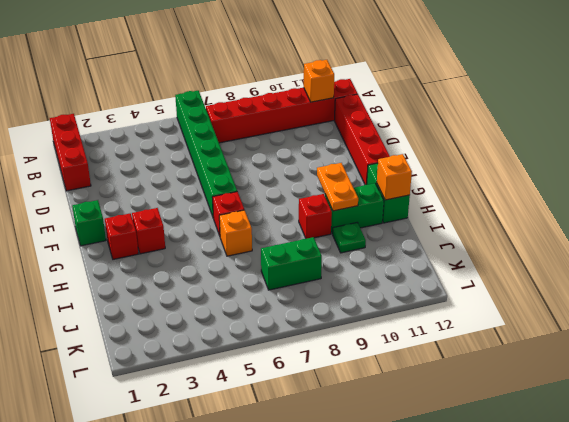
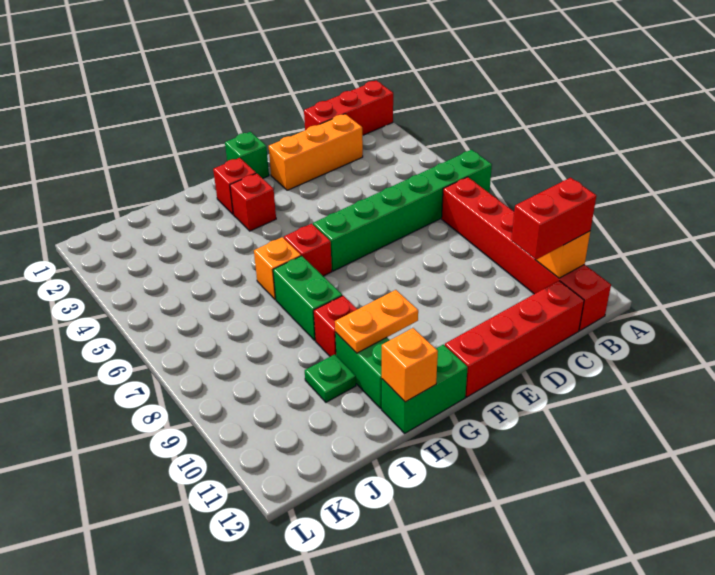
none -> red brick B11:C11 level 3
none -> orange brick C2:E2 level 1
green brick J7:J8 level 1 -> green brick H7:H8 level 1

